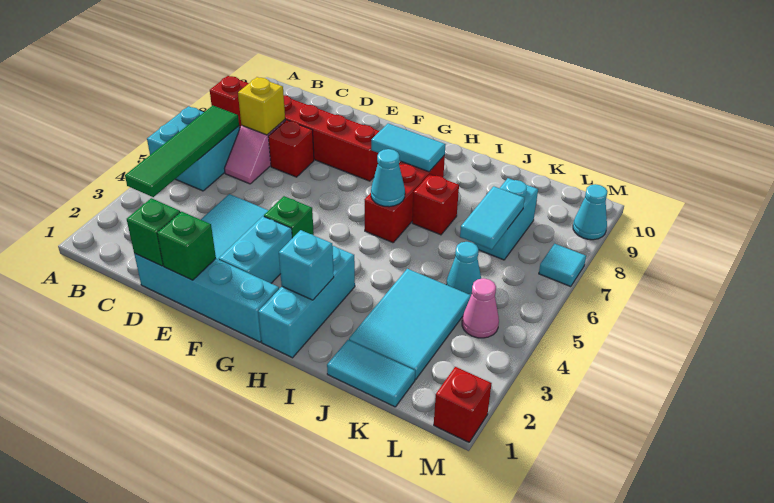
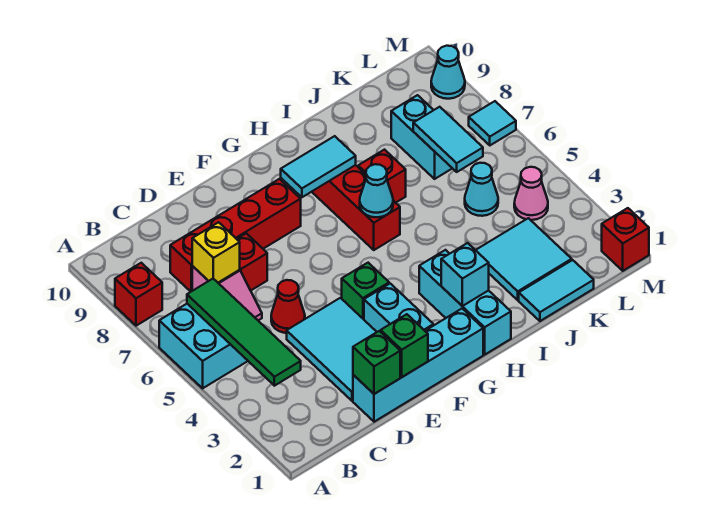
none -> red cone D5 level 1
cyan tile J2:K4 level 1 -> cyan tile J2:K3 level 1

